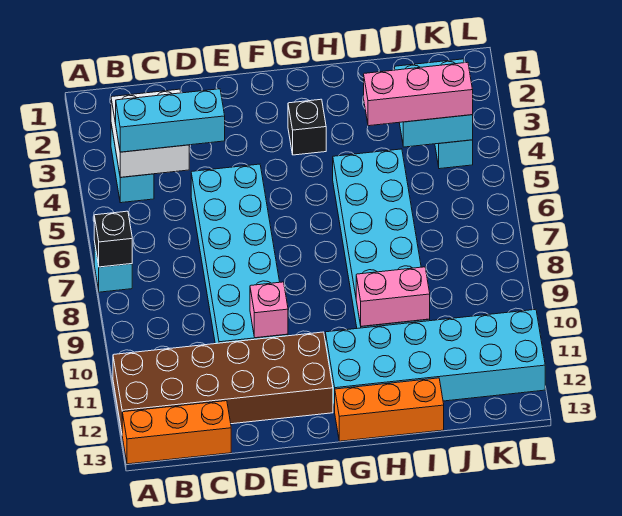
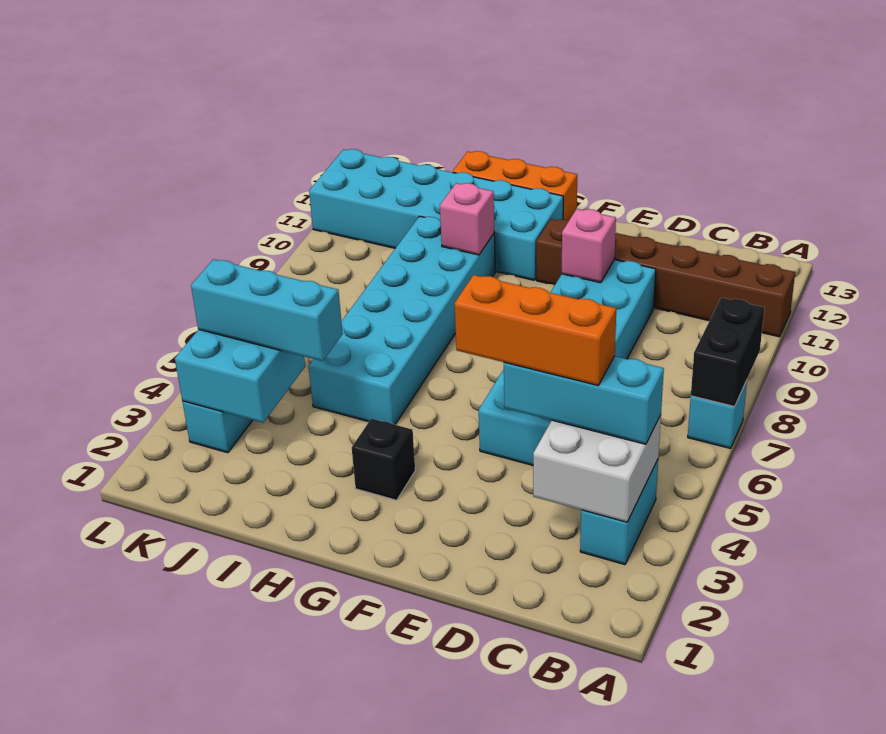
black brick A7 level 2 -> black brick A7:A8 level 2
brown brick A11:F12 level 1 -> brown brick A11:F11 level 1
orange brick A13:C13 level 1 -> orange brick C4:E4 level 4
pink brick H10:I10 level 2 -> pink brick H10 level 2
pink brick I4:K4 level 3 -> cyan brick I4:K4 level 3

